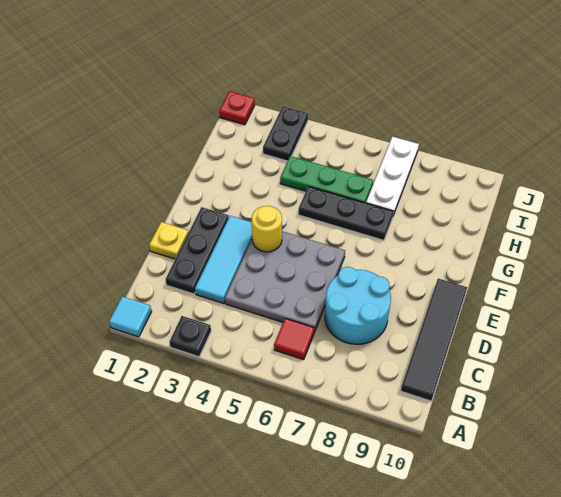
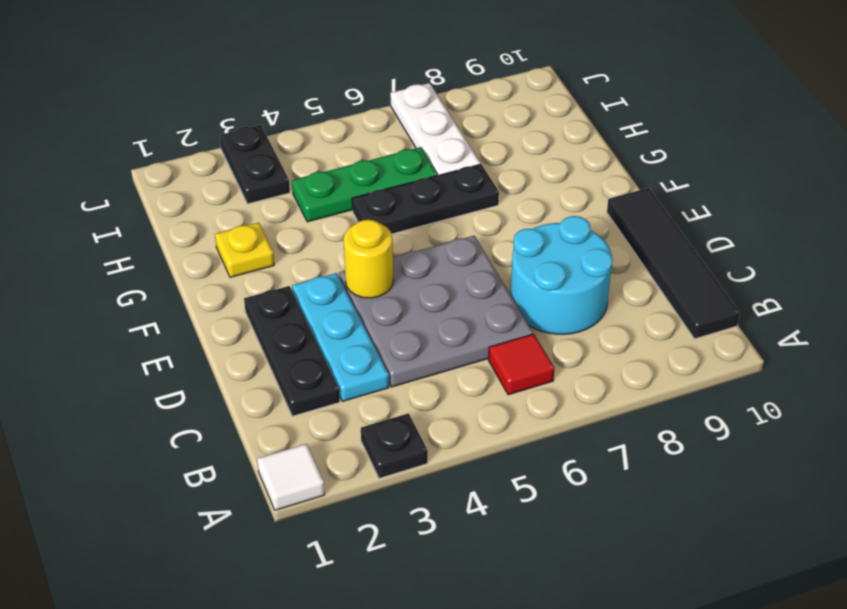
cyan tile A1 level 1 -> white tile A1 level 1
cyan tile C3:E3 level 1 -> cyan plate C3:E3 level 1
yellow plate D1 level 1 -> yellow plate G2 level 1
red plate J1 level 1 -> none

